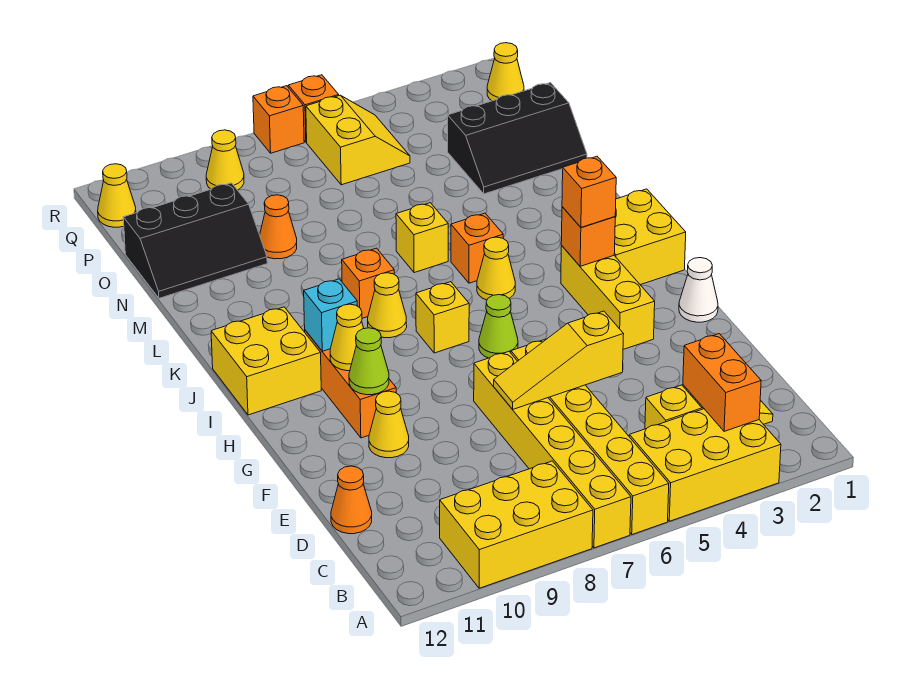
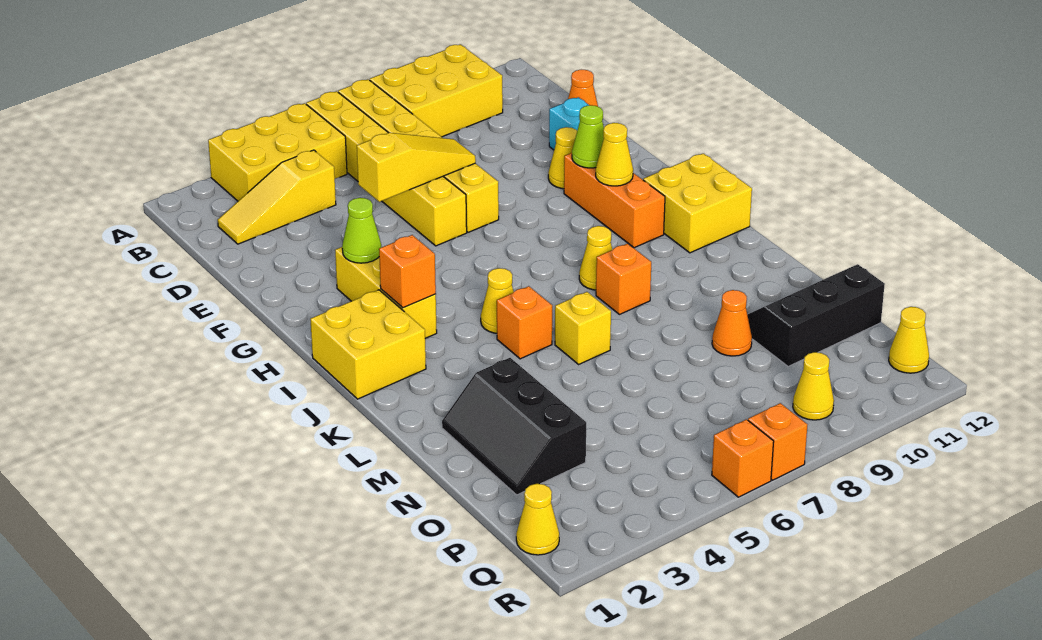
orange brick B3:C3 level 2 -> none
white cone G1 level 1 -> none
lime cone H6 level 1 -> lime cone G3 level 2
orange brick I3 level 3 -> none
yellow brick I7 level 1 -> none
cyan brick I10 level 2 -> cyan brick E11 level 1
black slope N1:O3 level 1 top O -> black slope M2:O3 level 1 top 3
yellow slope P5:Q6 level 1 top 6 -> none

